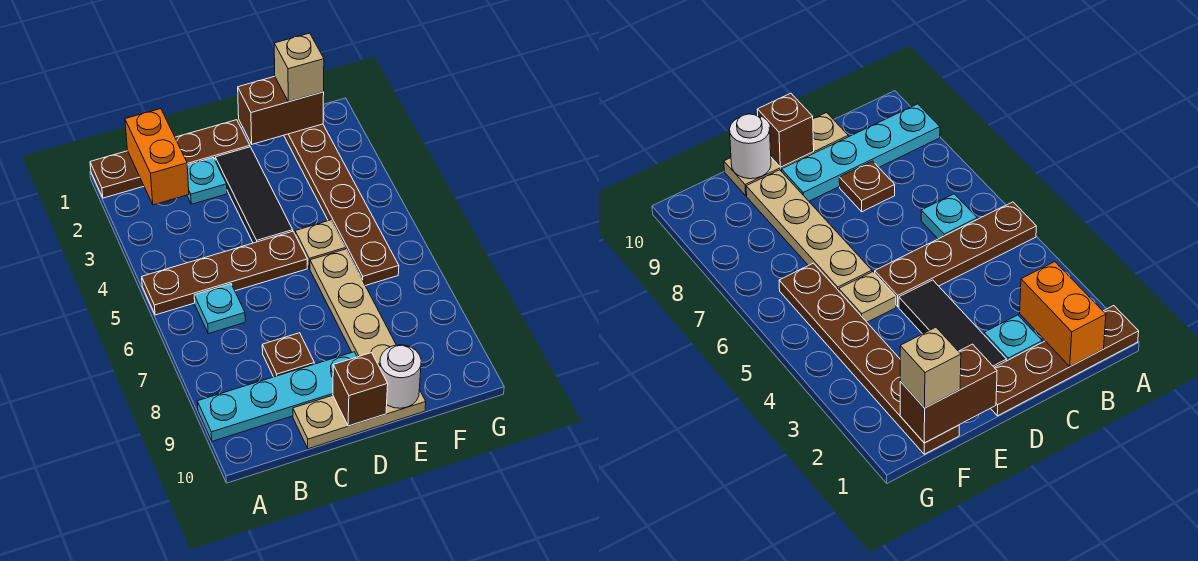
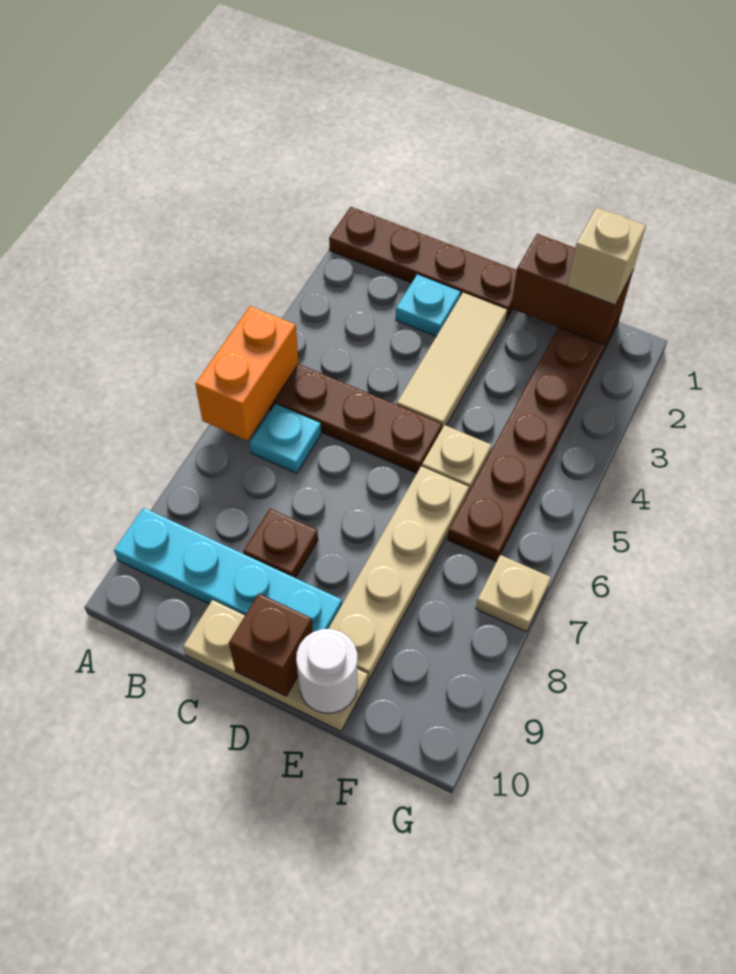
orange brick B1:B2 level 2 -> orange brick A5:A6 level 2
black tile D2:D4 level 1 -> tan tile D2:D4 level 1
none -> tan plate G7 level 1

